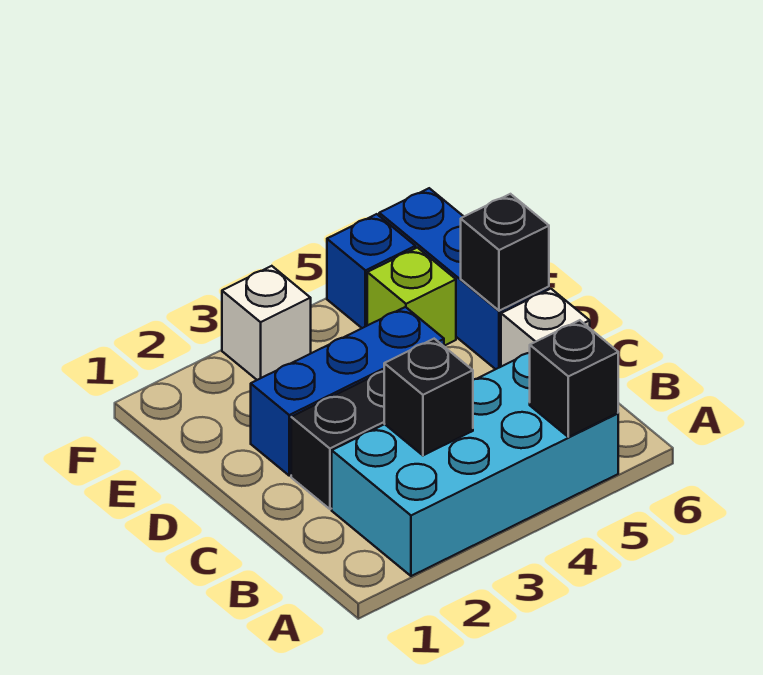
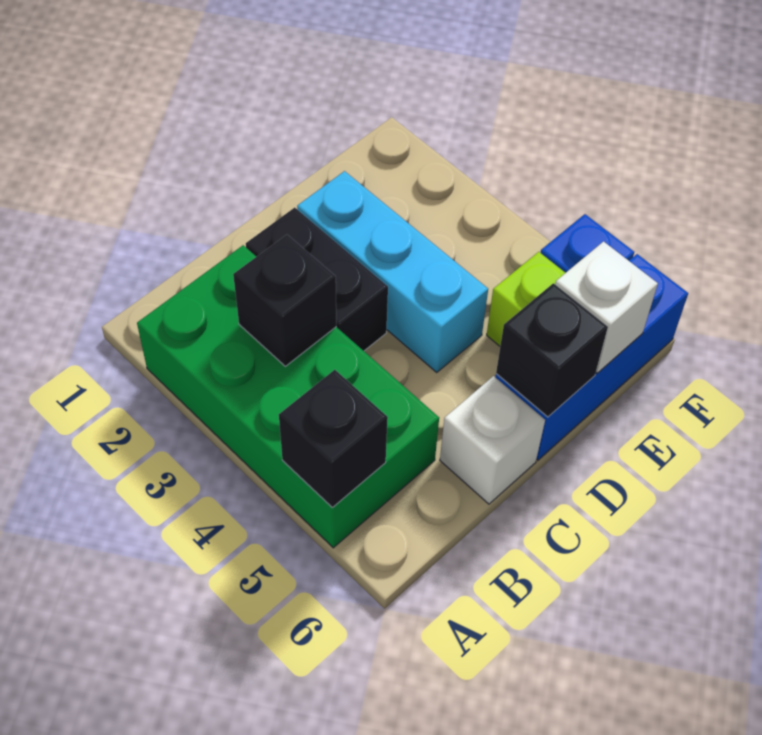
cyan brick A2:B5 level 1 -> green brick A2:B5 level 1
blue brick D2:D4 level 1 -> cyan brick D2:D4 level 1
white brick F3 level 1 -> white brick E6 level 2

